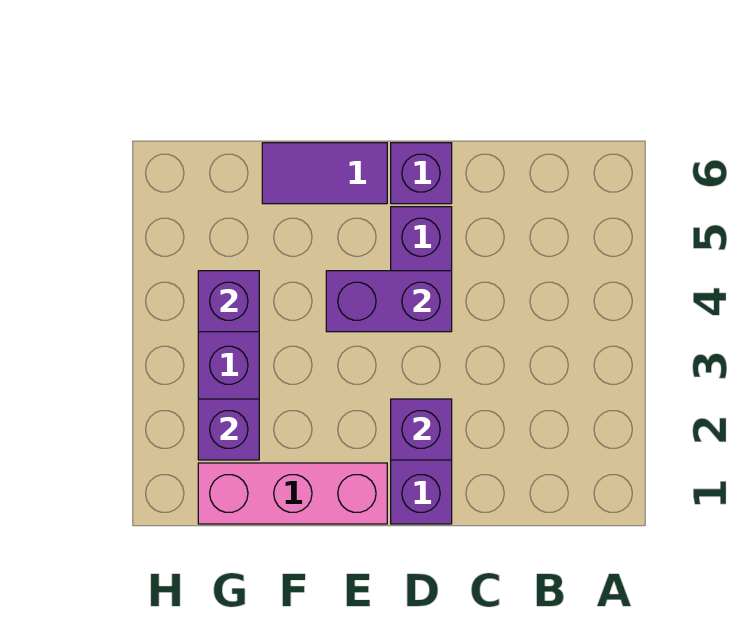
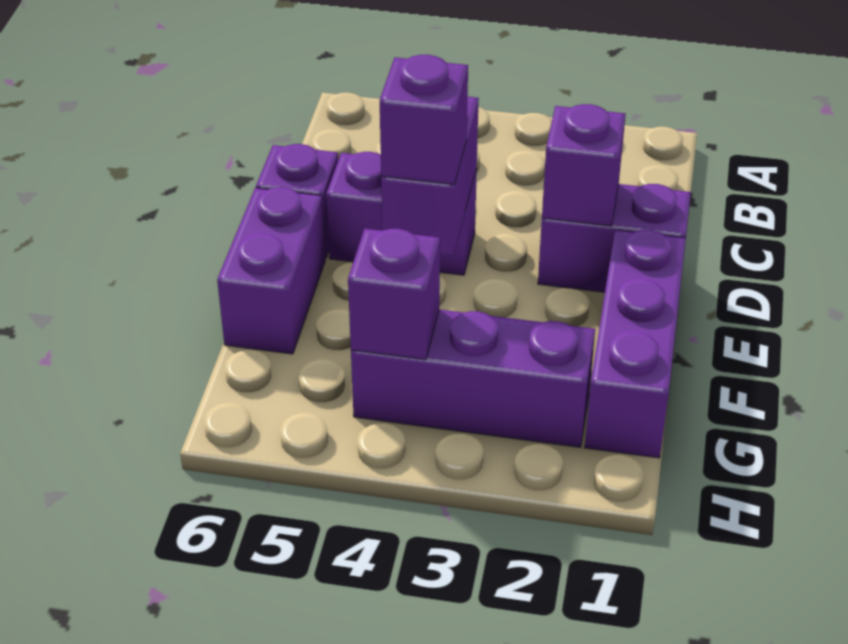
pink brick E1:G1 level 1 -> purple brick E1:G1 level 1
purple tile E6:F6 level 1 -> purple brick E6:F6 level 1
purple brick G2 level 2 -> purple brick E4 level 3

